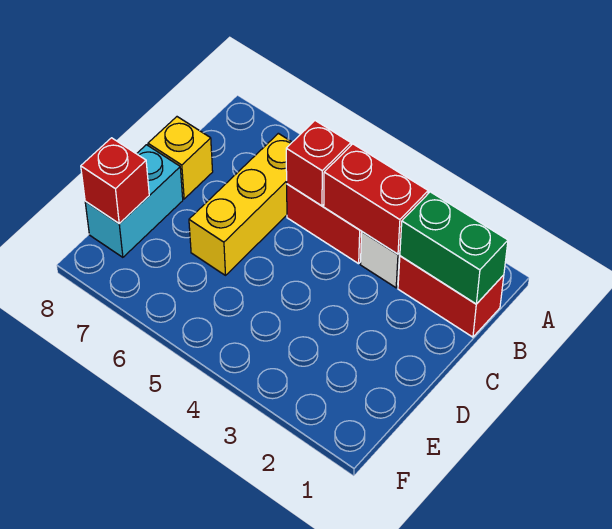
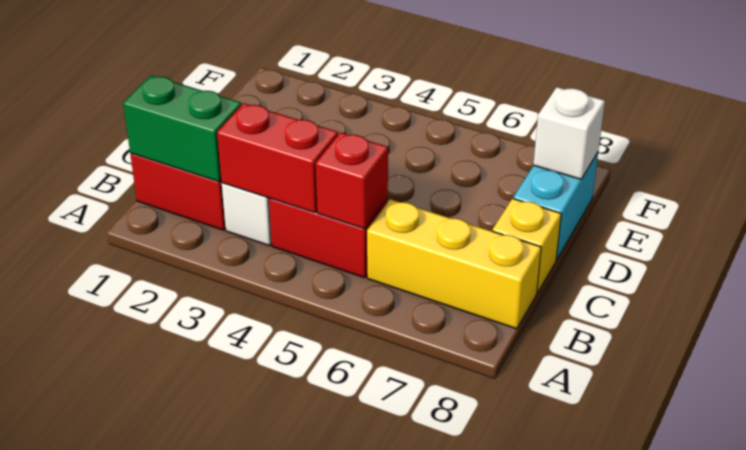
yellow brick B6:D6 level 1 -> yellow brick B6:B8 level 1
red brick E8 level 2 -> white brick E8 level 2

